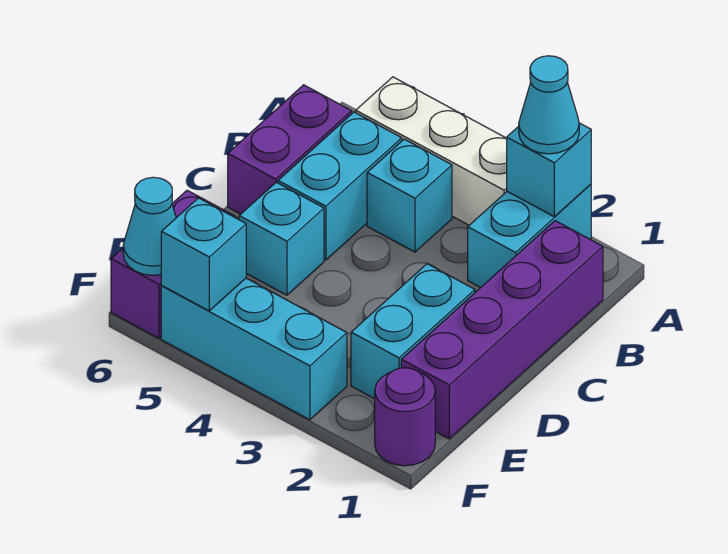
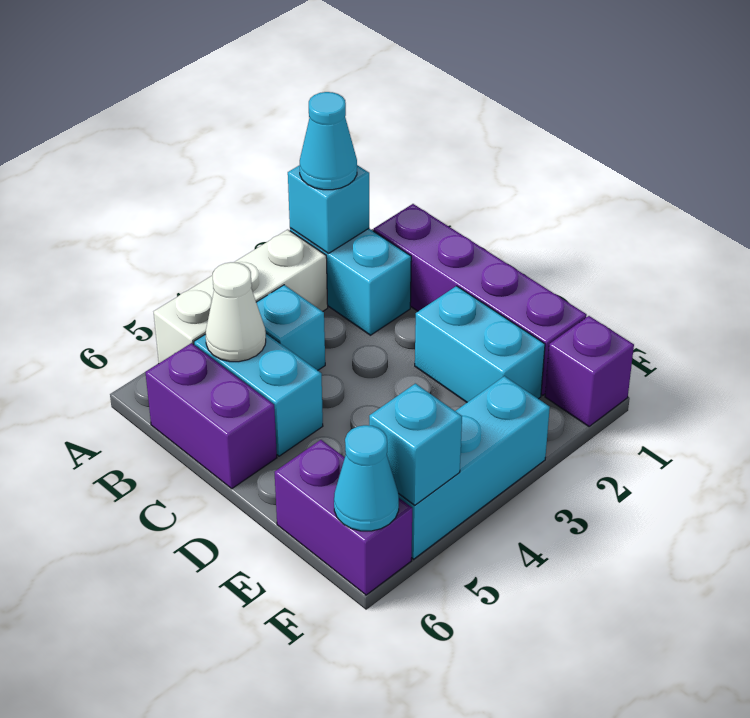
none -> white cone B5 level 2
cyan brick D5 level 1 -> none
purple round brick F1 level 1 -> purple brick F1 level 1

